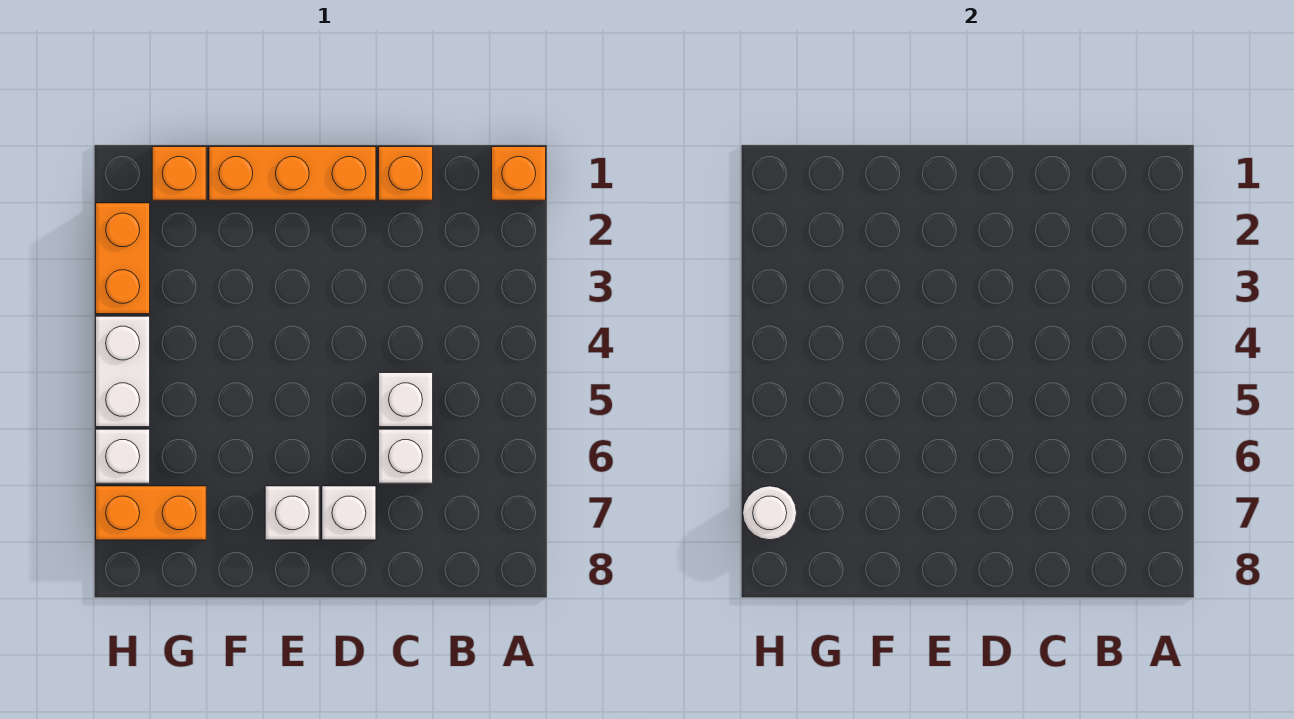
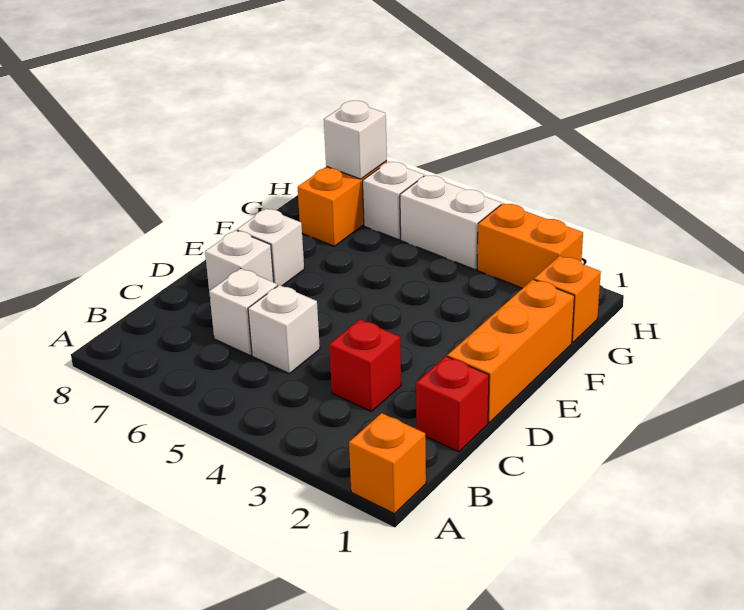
orange brick C1 level 1 -> red brick C1 level 1
none -> red brick C3 level 1
white round brick H7 level 2 -> white brick H7 level 2

